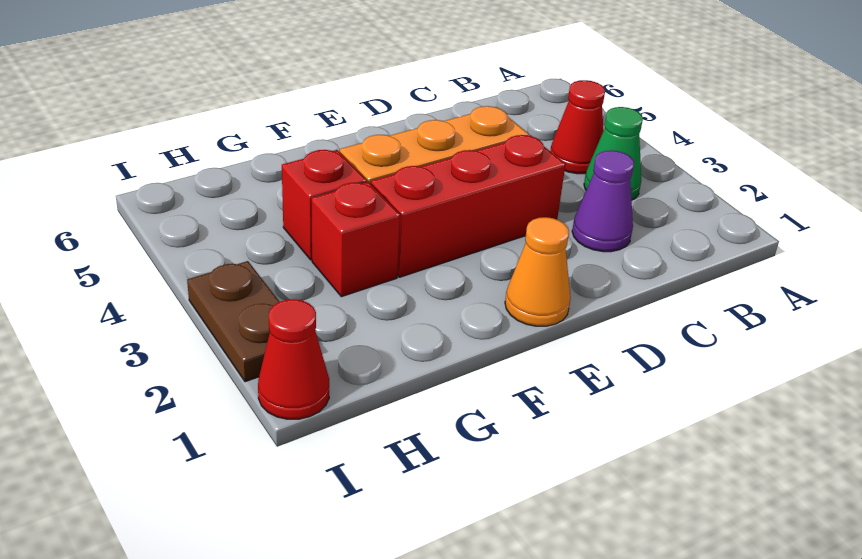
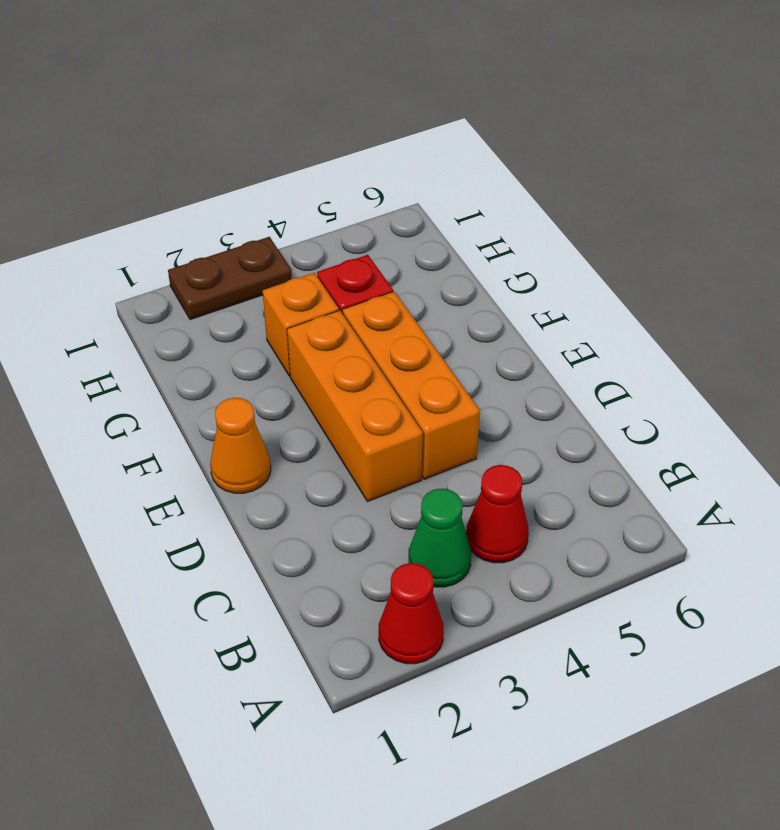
purple cone C2 level 1 -> none
red brick D3:F3 level 1 -> orange brick D3:F3 level 1
red brick G3 level 1 -> orange brick G3 level 1
red cone I1 level 1 -> red cone A2 level 1

